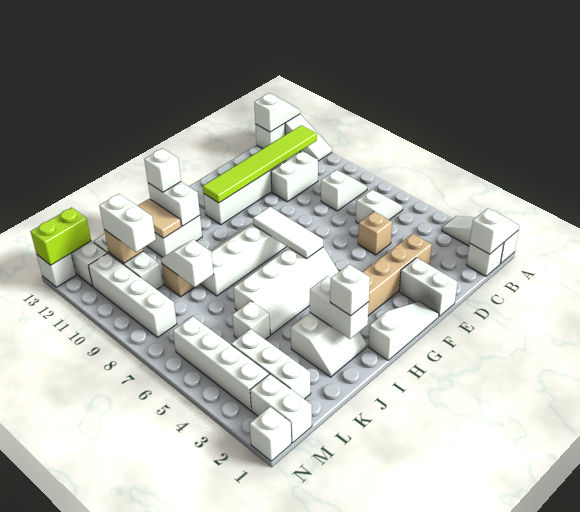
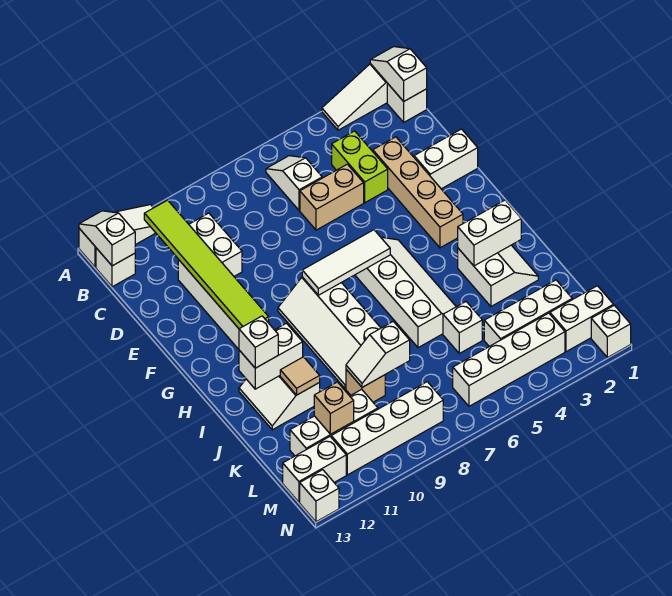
white slope B8:C8 level 1 top C -> none
tan brick D5 level 1 -> tan brick D5:D6 level 1
white slope F1:H1 level 1 top H -> none
white brick I2 level 3 -> none
tan tile J11:J12 level 2 -> tan tile J11 level 2
white brick L10:L11 level 3 -> none
lime brick M13:N13 level 2 -> lime brick C4:D4 level 1

